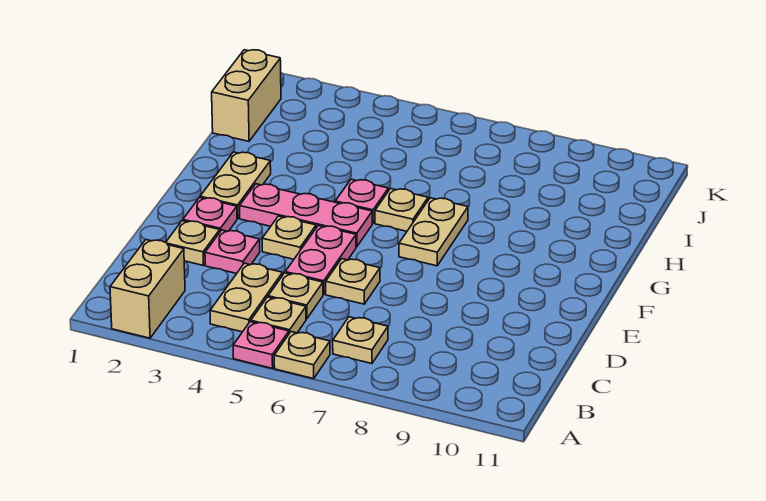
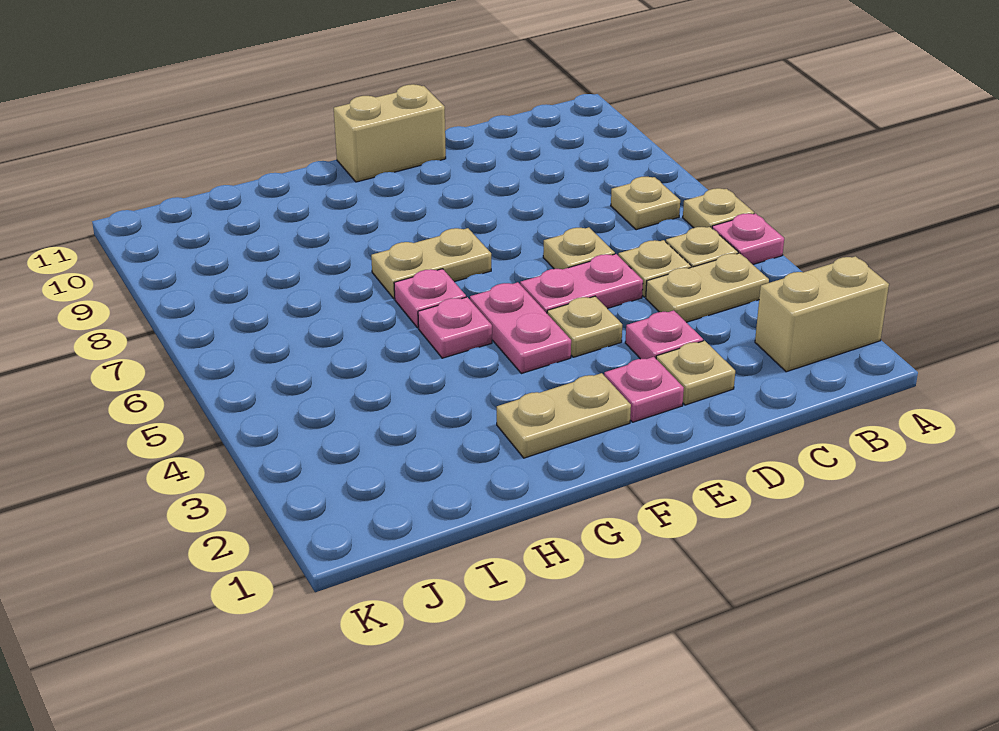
pink plate F3:F5 level 1 -> pink plate F4:F5 level 1
tan plate G6 level 1 -> pink plate G6 level 1
tan brick I1:J1 level 1 -> tan brick E11:F11 level 1

